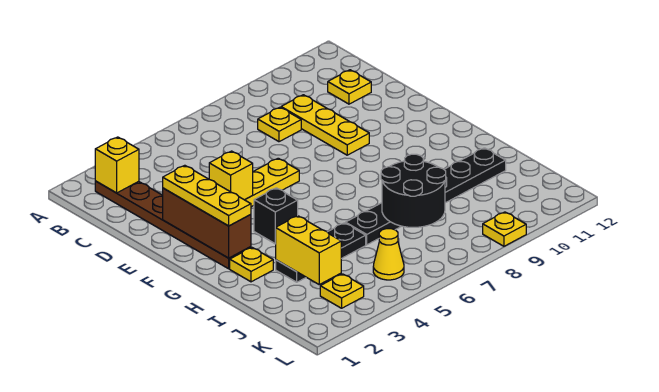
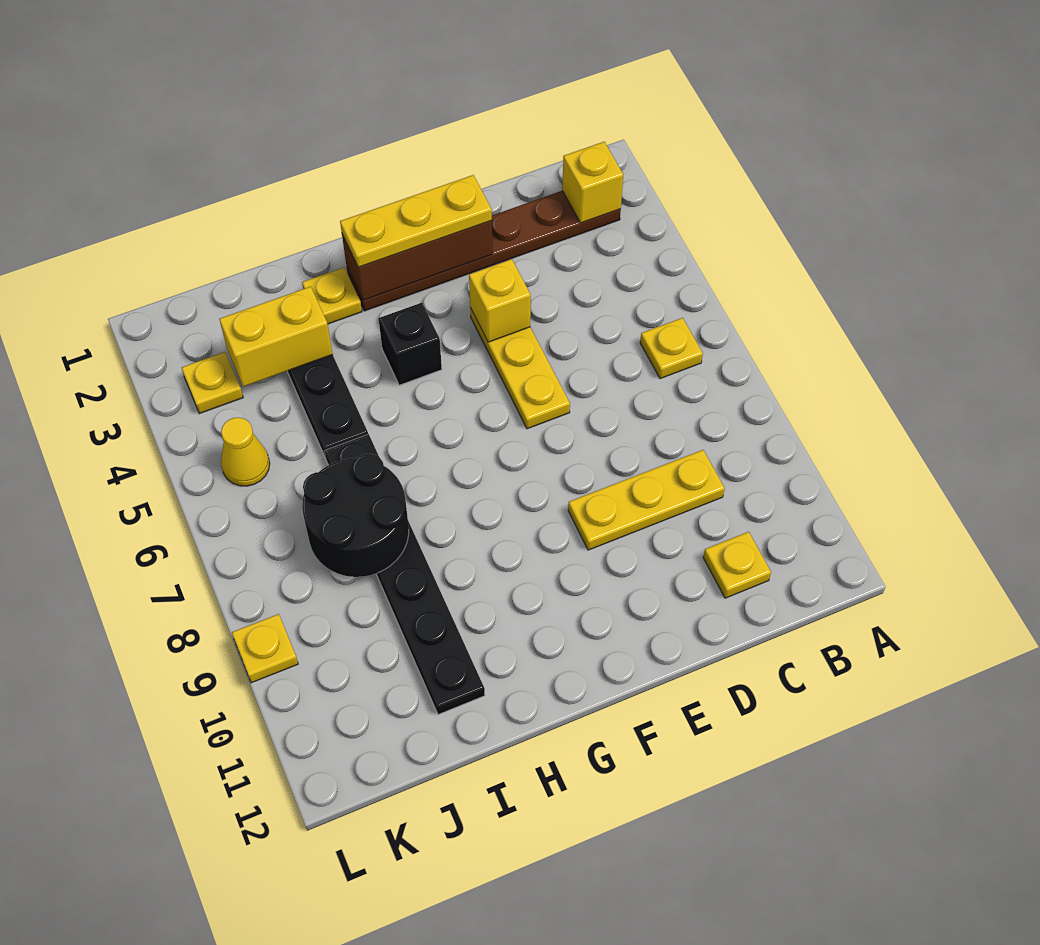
yellow plate C8 level 1 -> yellow plate B6 level 1

